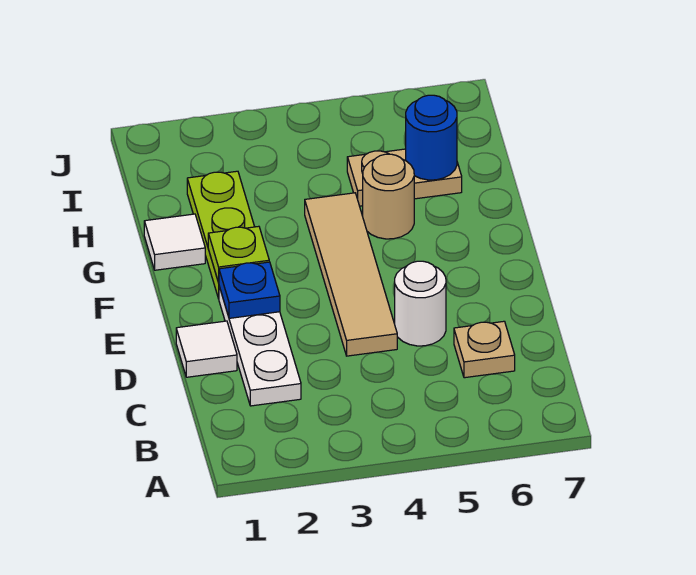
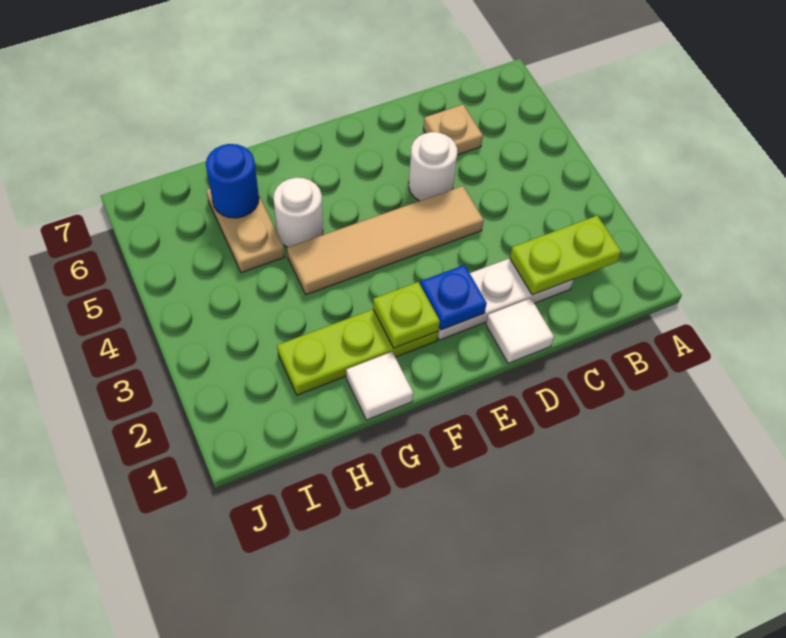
none -> lime plate B2:C2 level 2
tan round brick G5 level 1 -> white round brick G5 level 1

